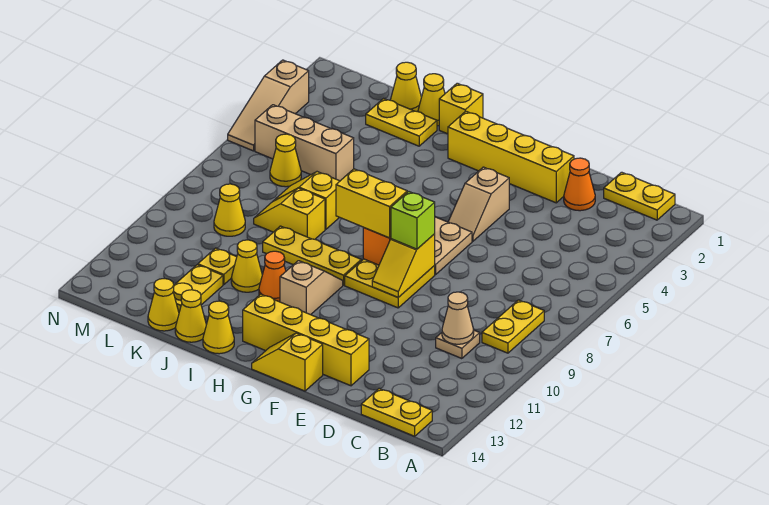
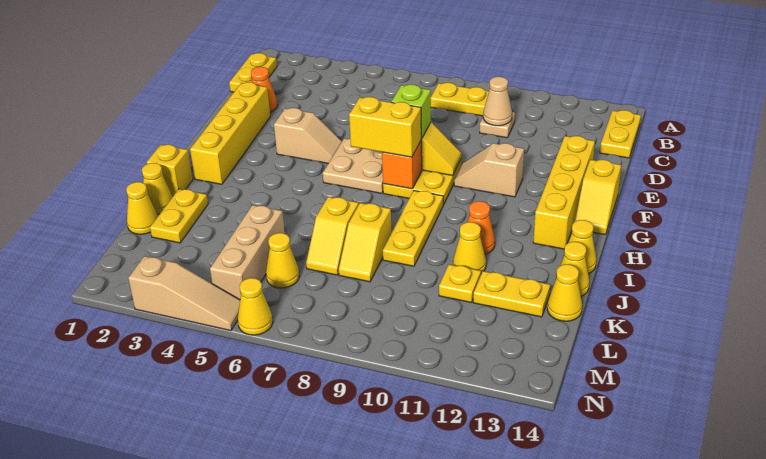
yellow brick G8:H8 level 3 -> yellow brick G7:G8 level 3
tan slope H10:H11 level 1 top 11 -> tan slope F10:F11 level 1 top 11
yellow cone L9 level 1 -> yellow cone N6 level 1

